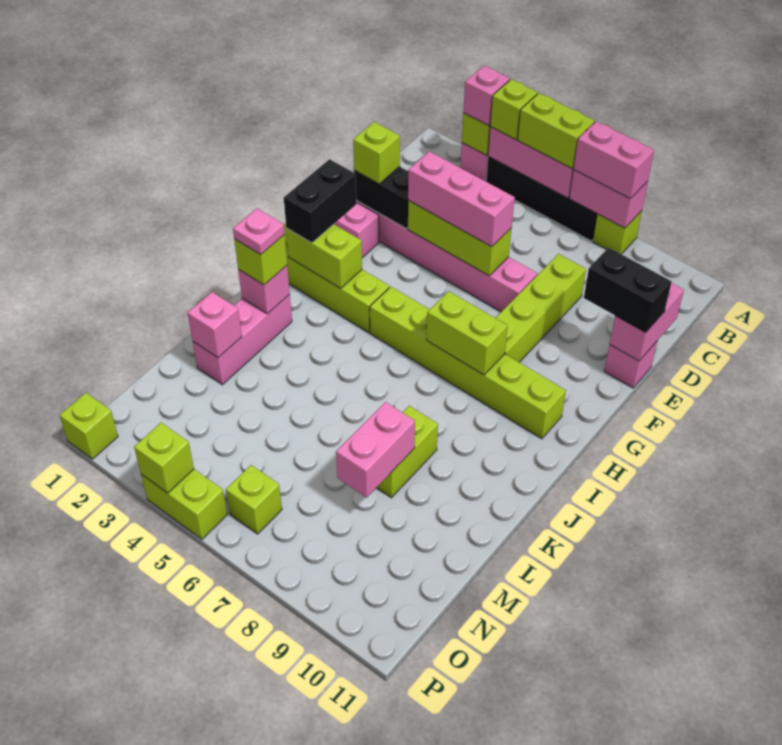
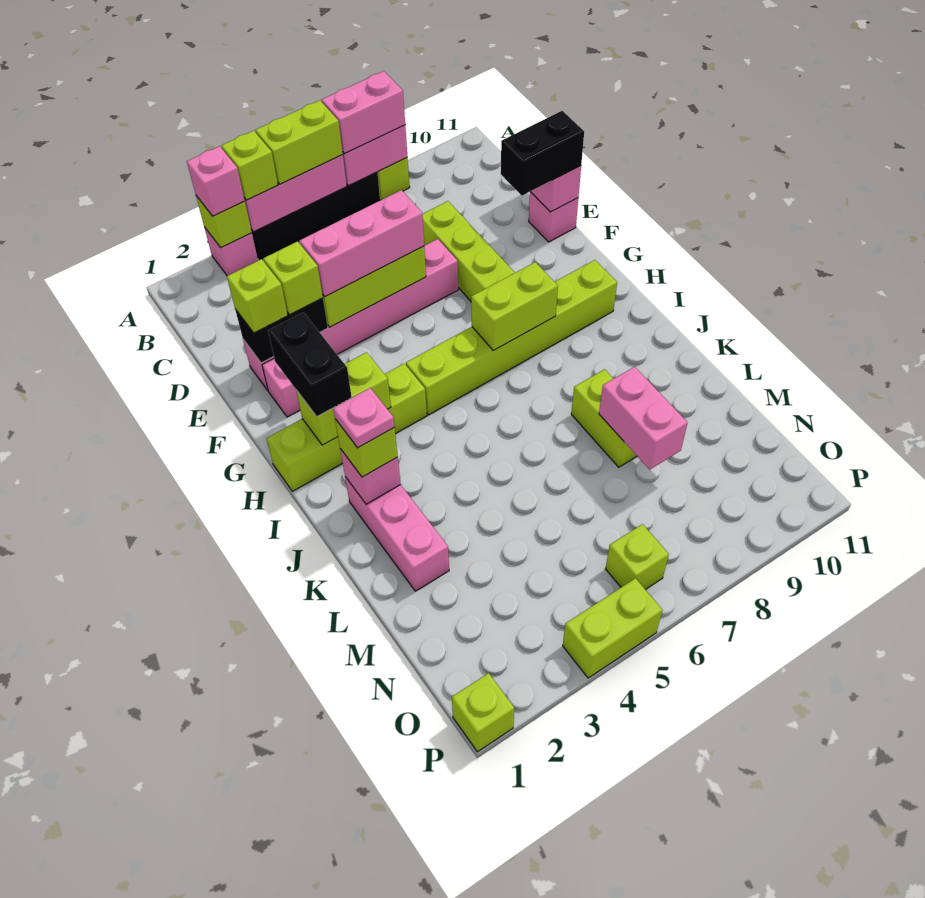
pink brick L2 level 2 -> none
lime brick P4 level 2 -> lime brick E3 level 3

